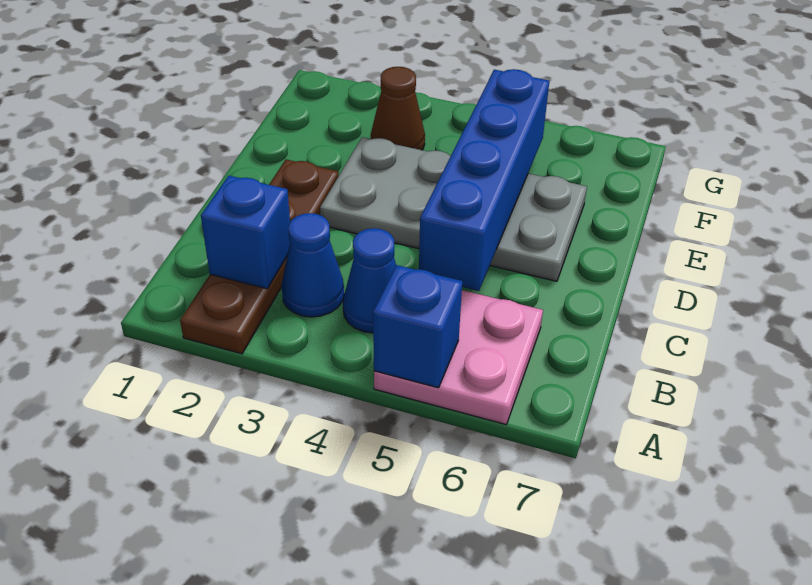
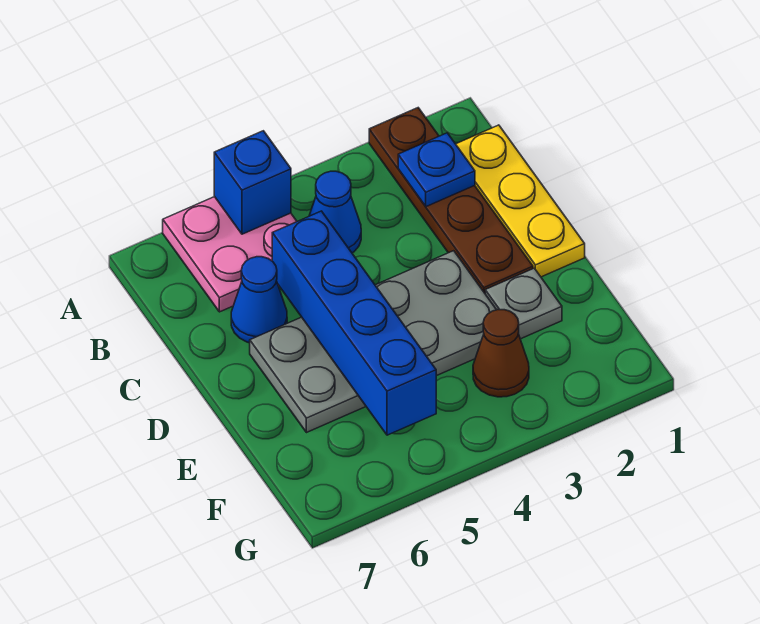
none -> yellow plate B1:D1 level 1
blue brick B2 level 2 -> blue plate B2 level 2
blue cone B3 level 1 -> blue cone C6 level 1
none -> grey plate E2 level 1

